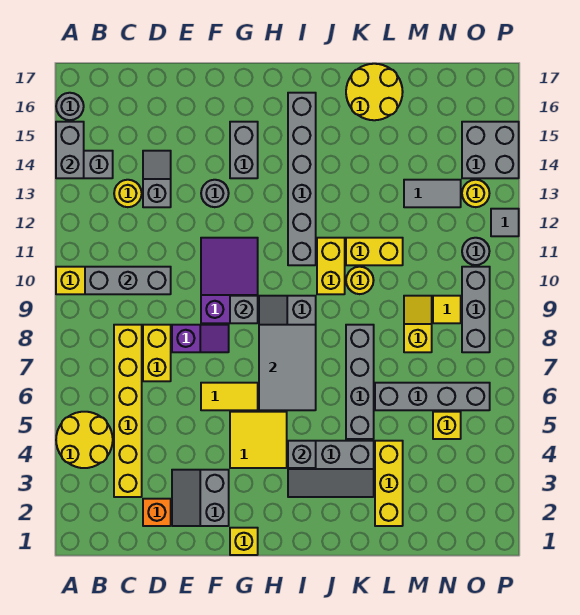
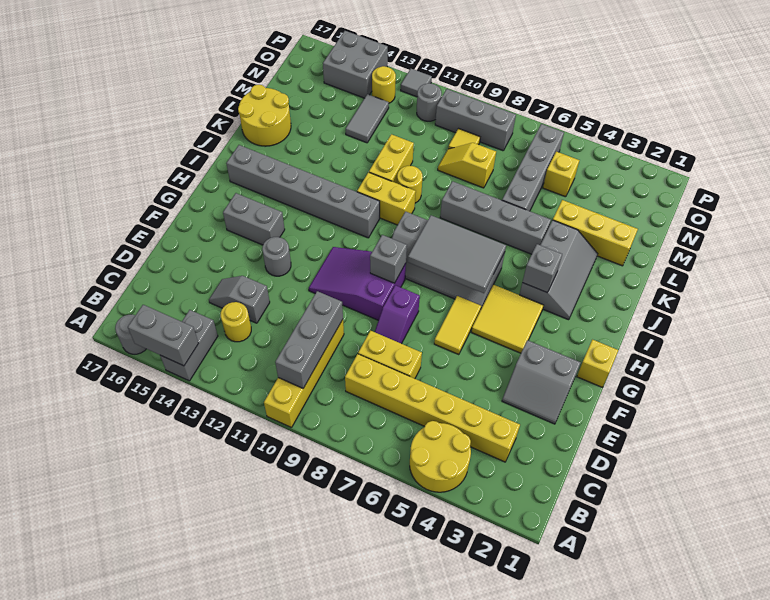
orange brick D2 level 1 -> none
purple slope E8:F8 level 1 top E -> purple slope E8:F8 level 1 top F

